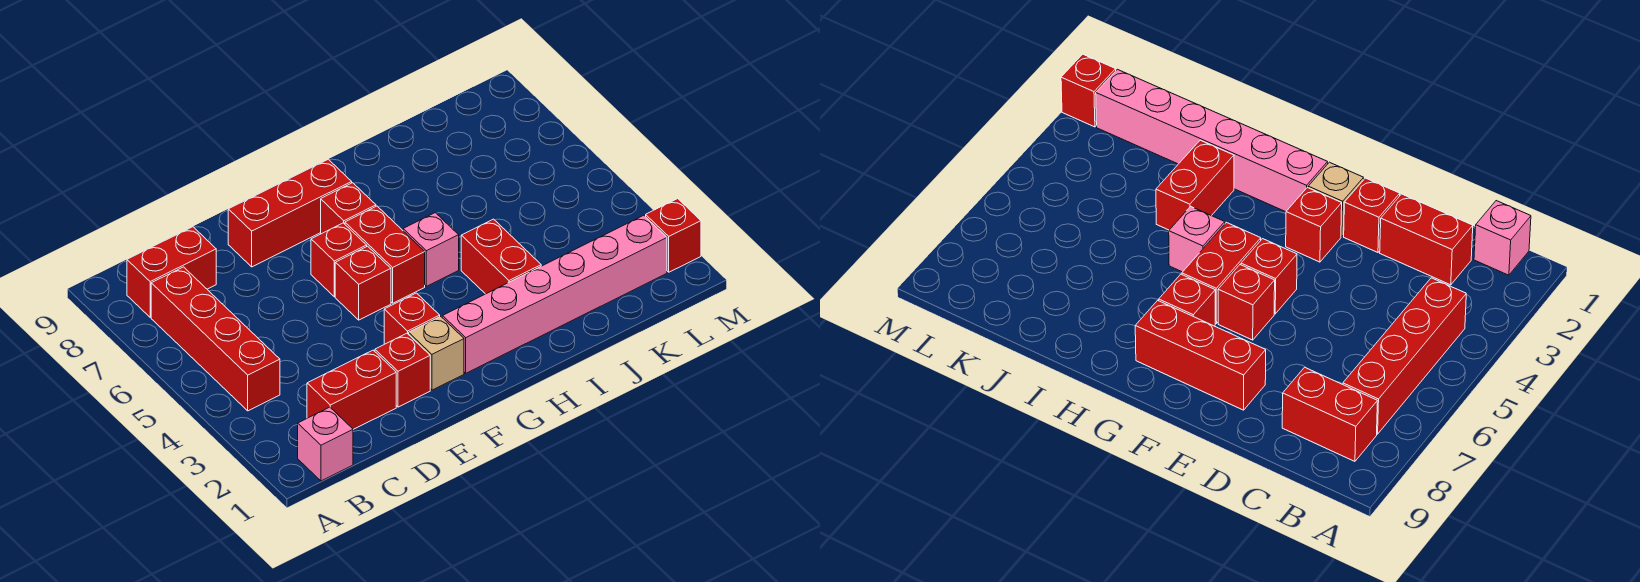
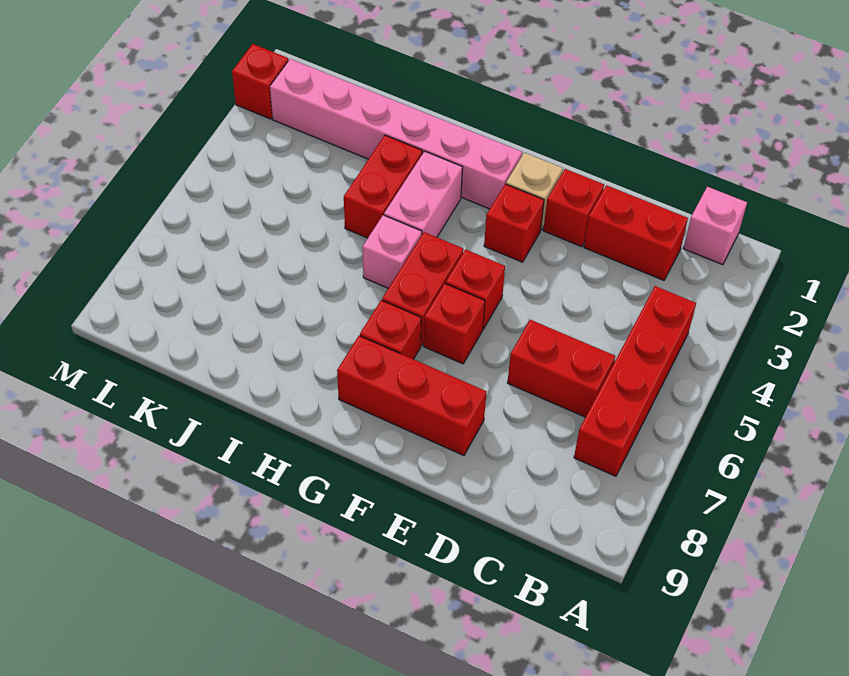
red brick B8:C8 level 1 -> red brick C6:D6 level 1
none -> pink brick H3:H4 level 1

